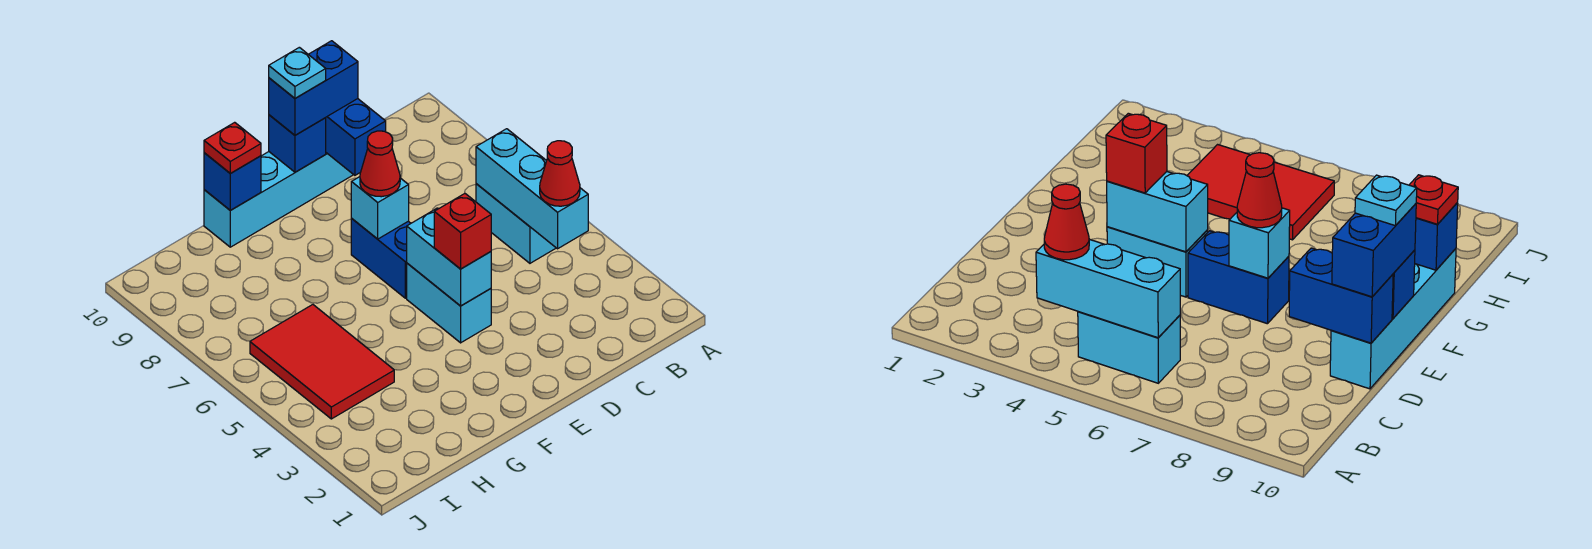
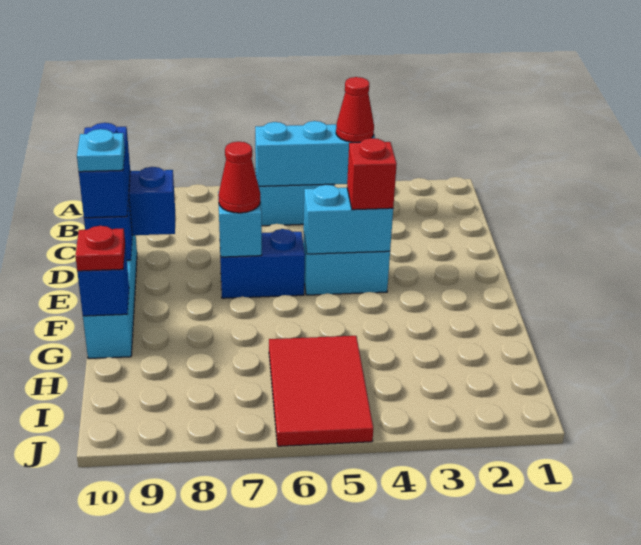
red tile H4:I6 level 1 -> red tile H5:J6 level 1

